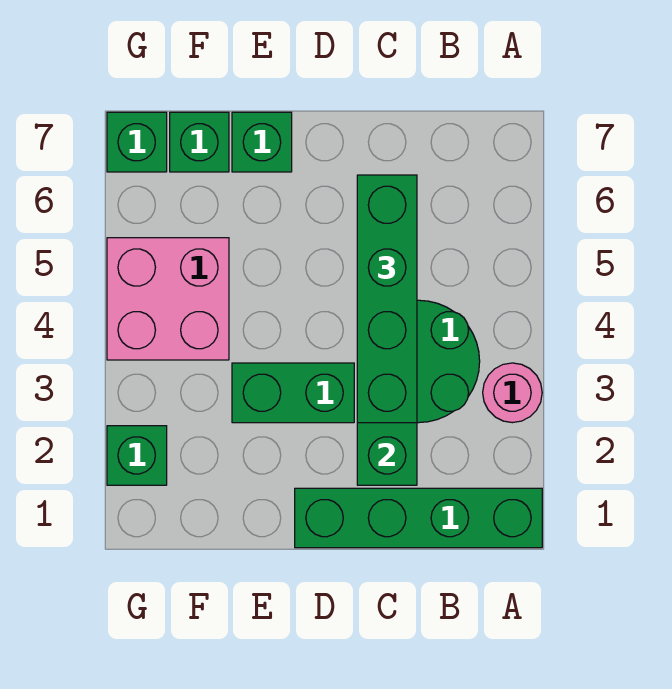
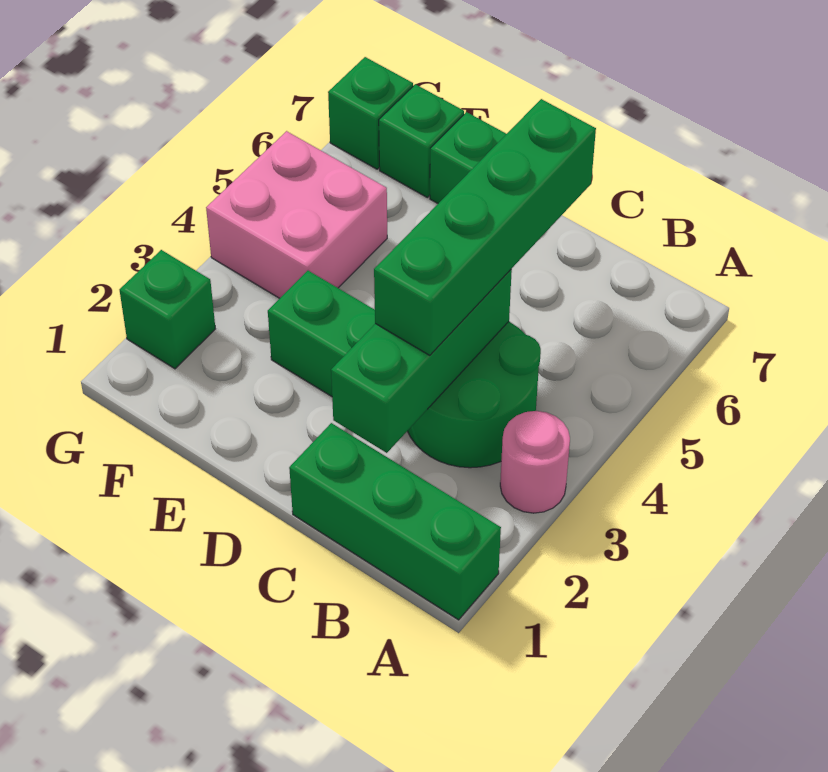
green brick A1:D1 level 1 -> green brick A1:C1 level 1

